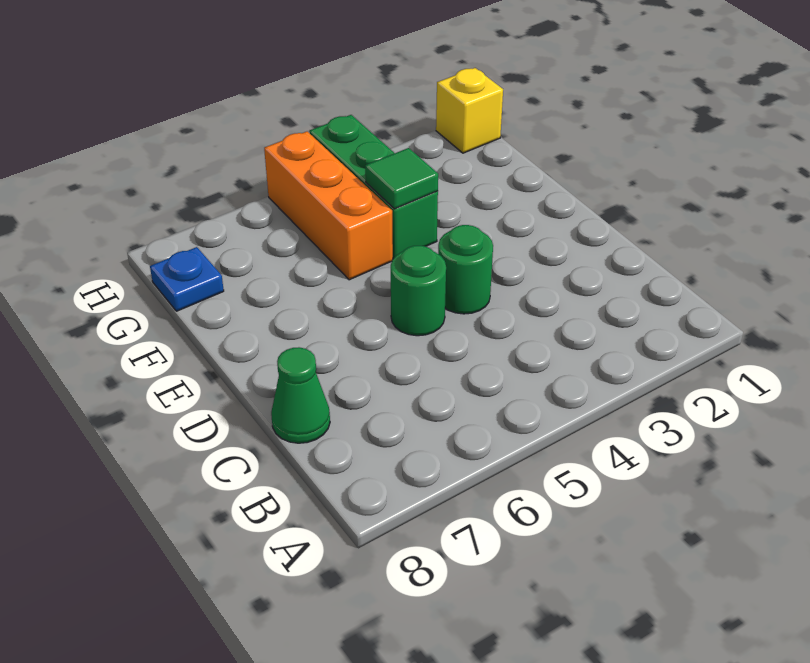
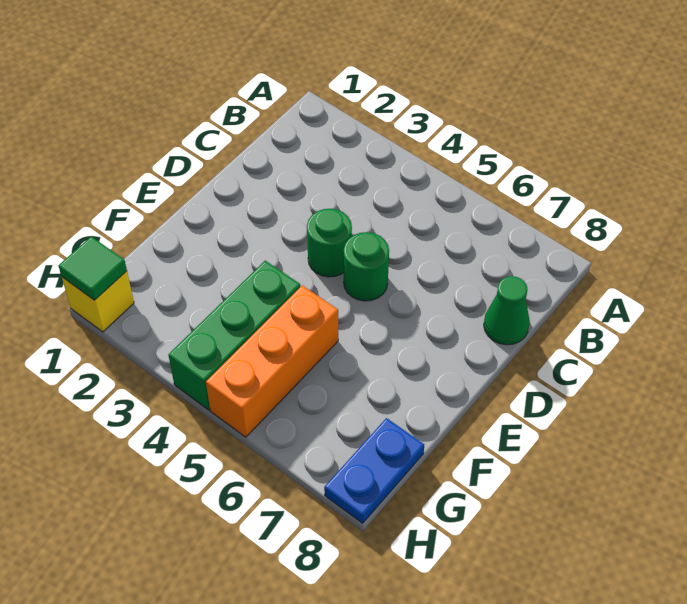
green tile F4 level 2 -> green tile H1 level 2
blue plate G8 level 1 -> blue plate G8:H8 level 1

